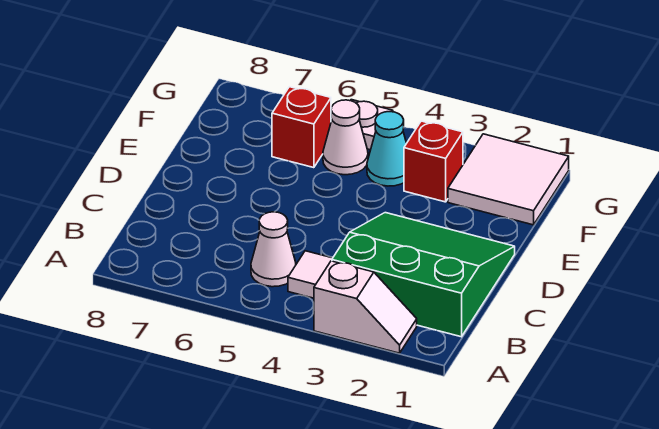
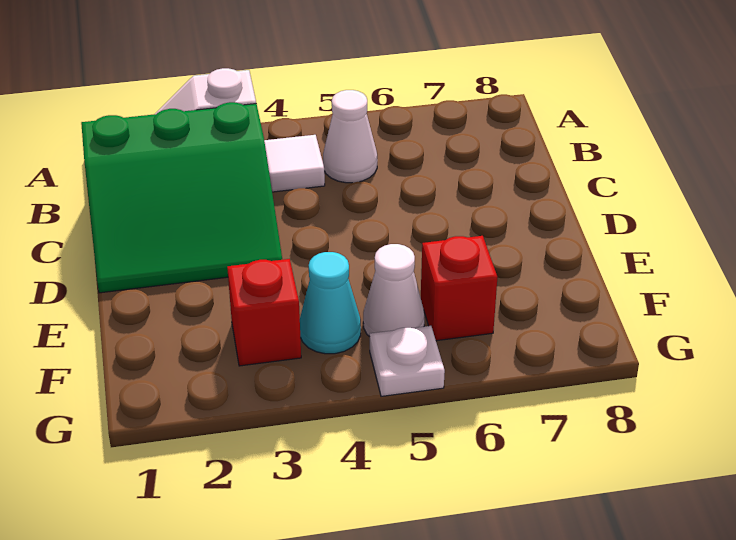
white tile F1:G2 level 1 -> none

